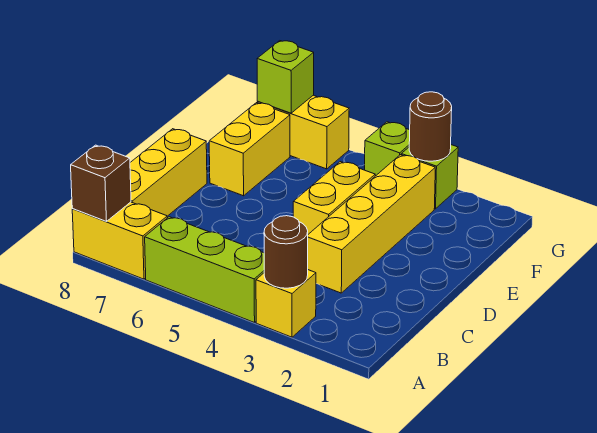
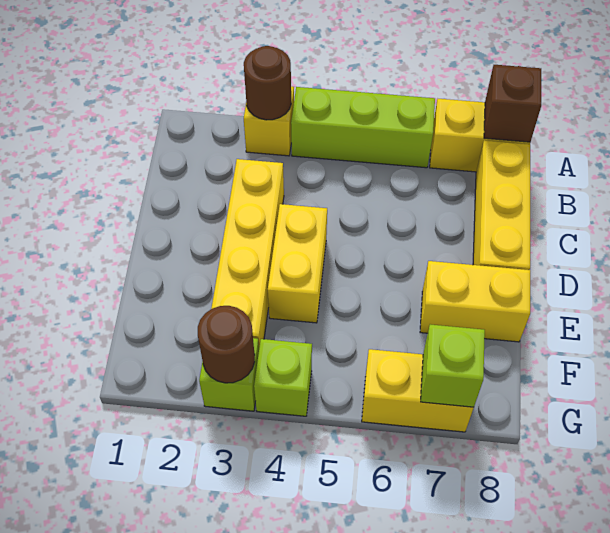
yellow brick E7:F7 level 1 -> yellow brick E7:E8 level 1

